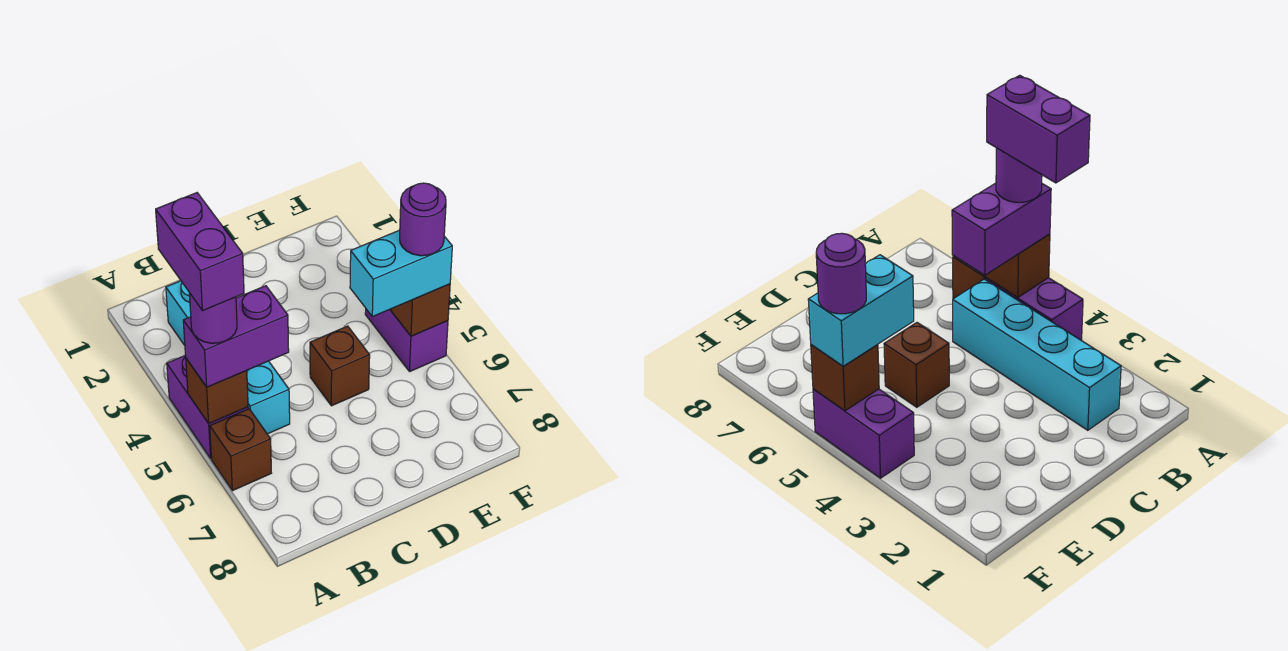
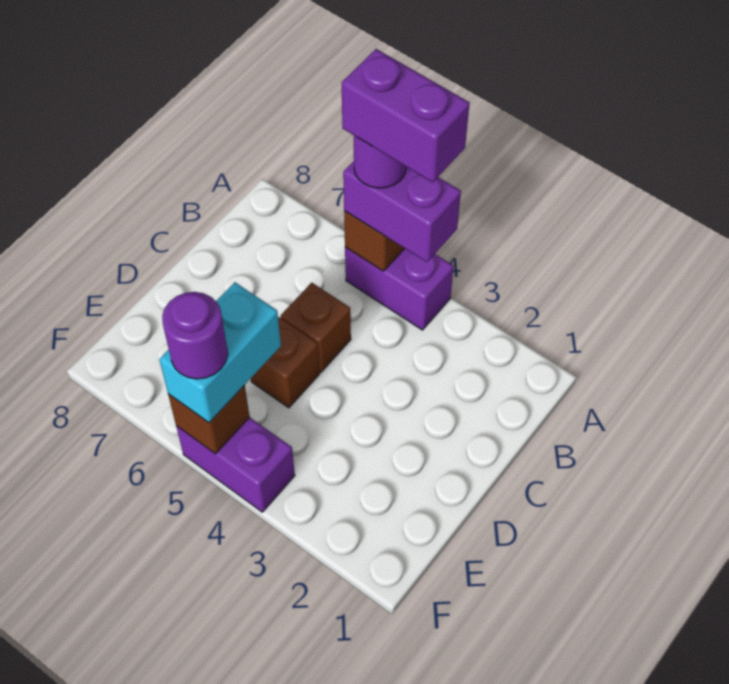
purple brick A5:B5 level 3 -> purple brick A4:A5 level 3
brown brick A6 level 1 -> brown brick C5 level 1
cyan brick B2:B5 level 1 -> none

